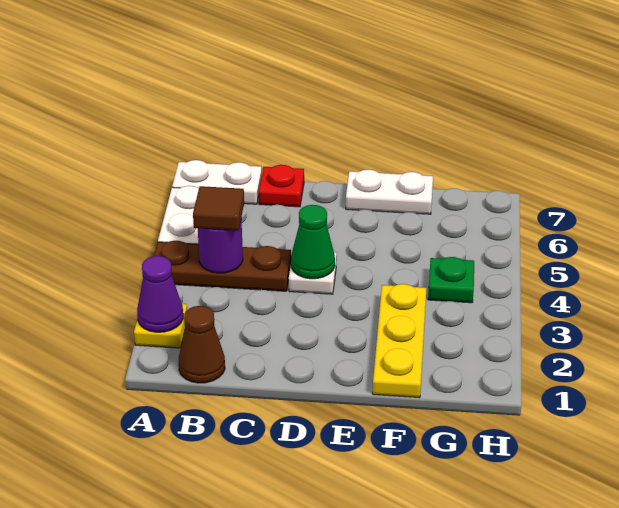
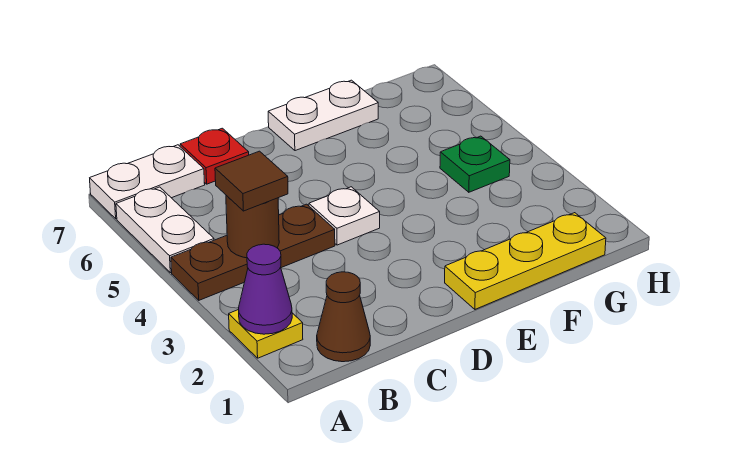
purple round brick B4 level 2 -> brown round brick B4 level 2
green cone D4 level 2 -> none
yellow plate F1:F3 level 1 -> yellow plate E1:G1 level 1

